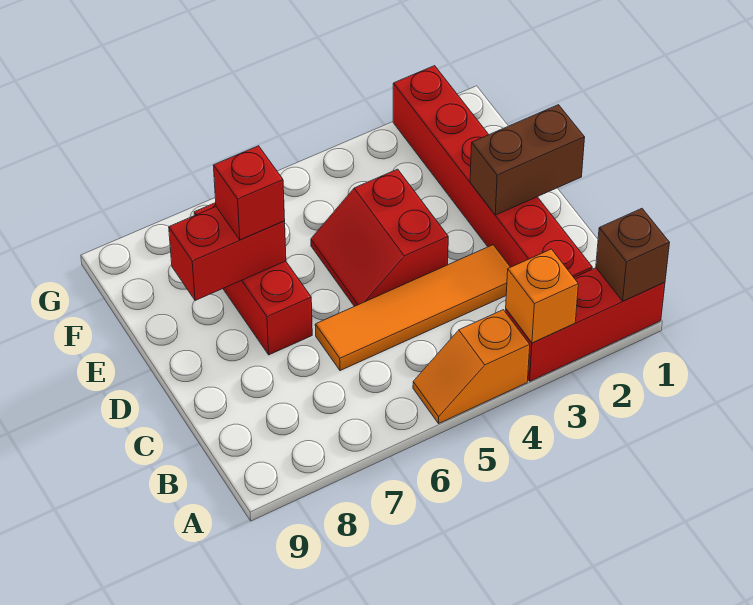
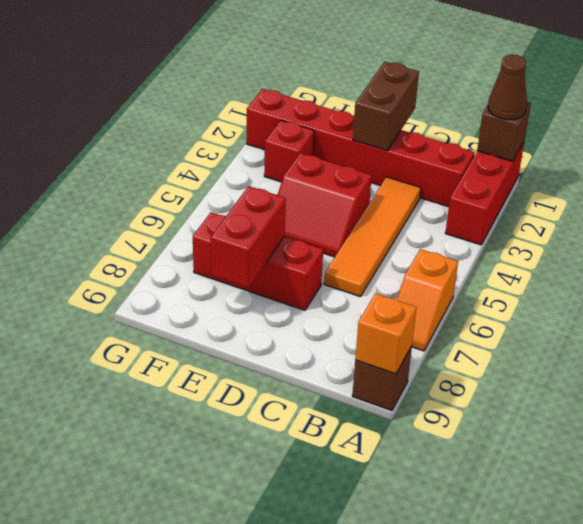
none -> brown cone A1 level 3
orange brick A3 level 2 -> orange brick A9 level 2
orange slope A4:A5 level 1 top 4 -> orange slope A6:A7 level 1 top 6
none -> brown brick A9 level 1
red brick E7 level 3 -> red brick F3 level 1

